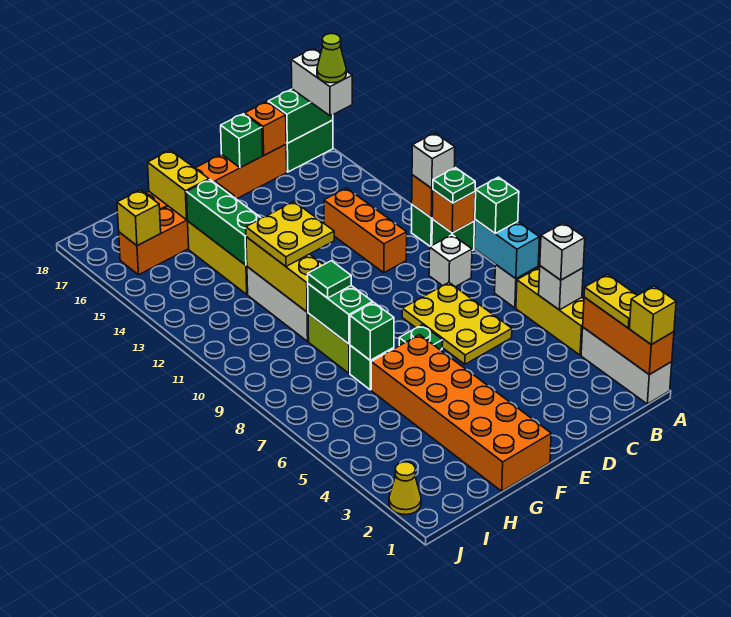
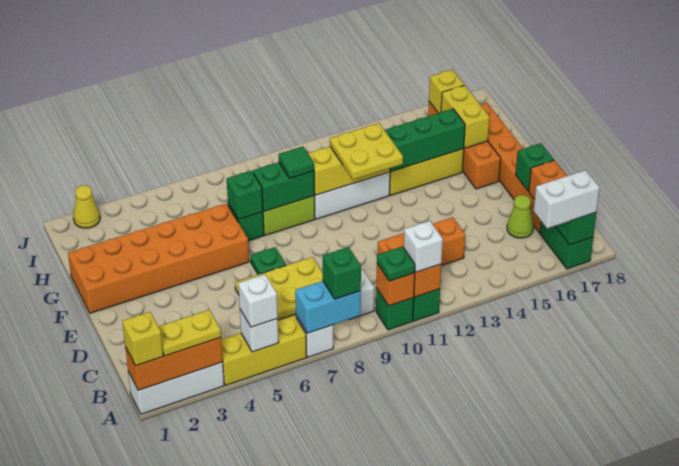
lime cone A16 level 4 -> lime cone C16 level 1
yellow brick G16:G17 level 2 -> yellow brick G16:H16 level 2

